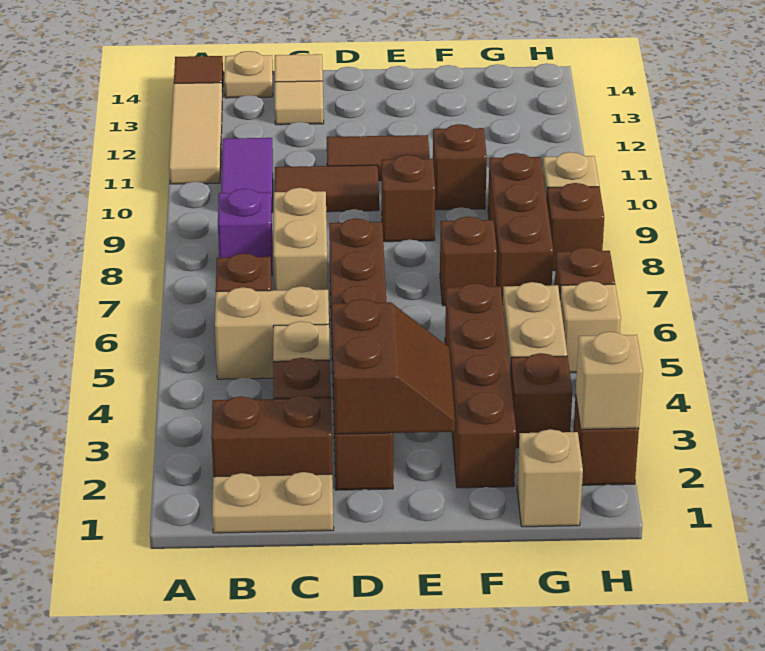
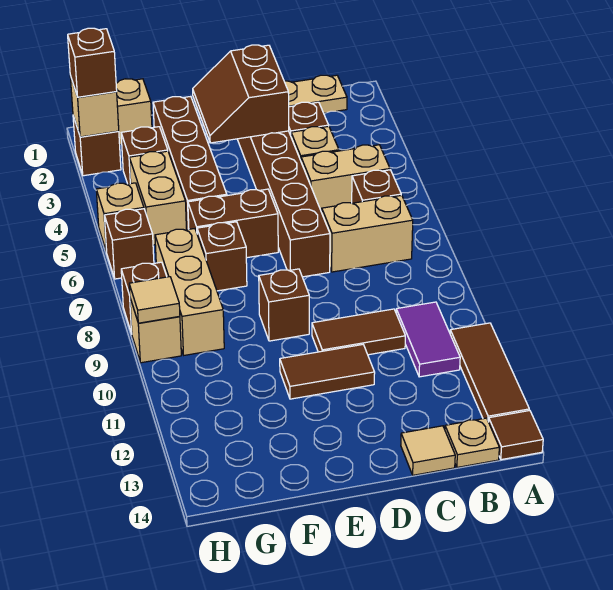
tan tile A11:A13 level 1 -> brown tile A11:A13 level 1
brown brick B2:C2 level 1 -> brown brick E6:F6 level 1
purple brick B8 level 1 -> none
tan brick C7:C8 level 1 -> tan brick B7:C7 level 1
tan tile C13 level 1 -> tan tile H9 level 2
brown brick F10 level 1 -> brown brick H2 level 3
brown brick G7:G9 level 1 -> tan brick G7:G9 level 1

